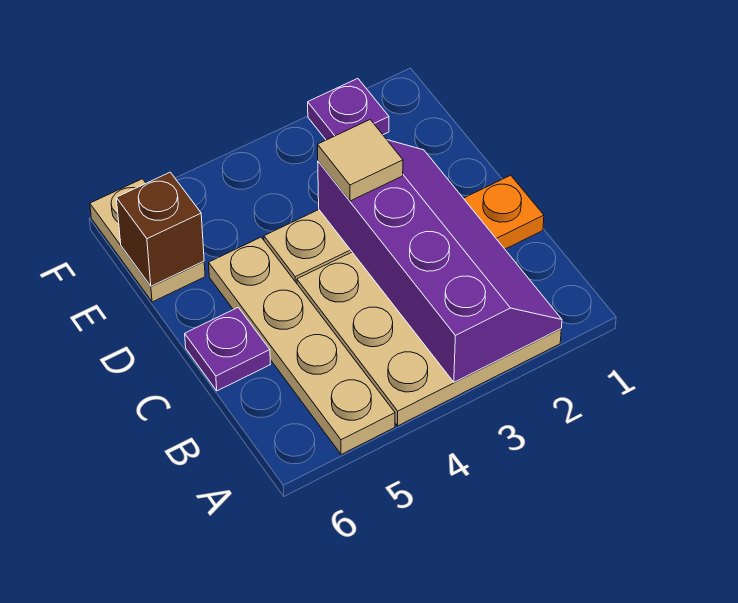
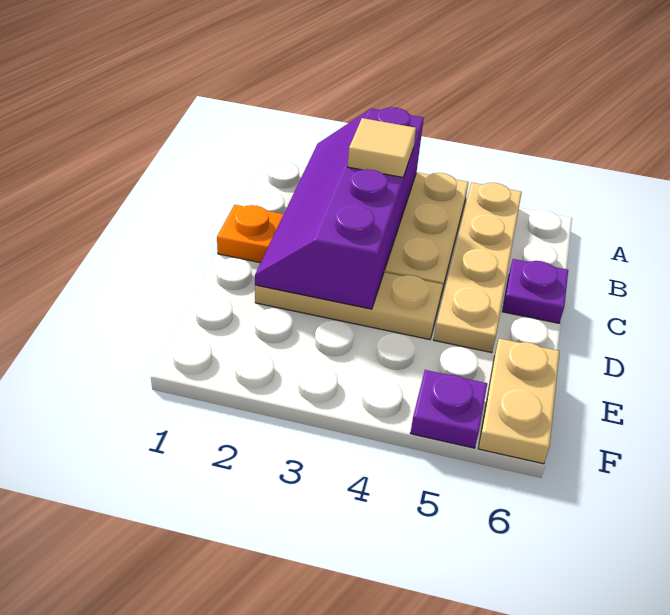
tan tile D3 level 3 -> tan tile B3 level 3
brown brick E6 level 2 -> none
purple plate F2 level 1 -> purple plate F5 level 1

